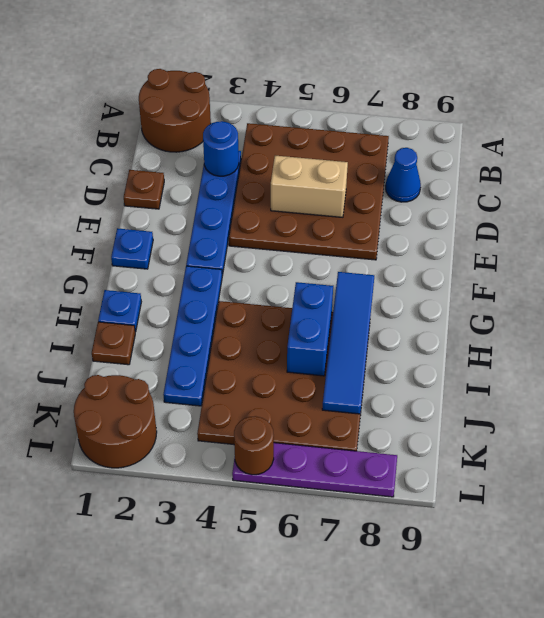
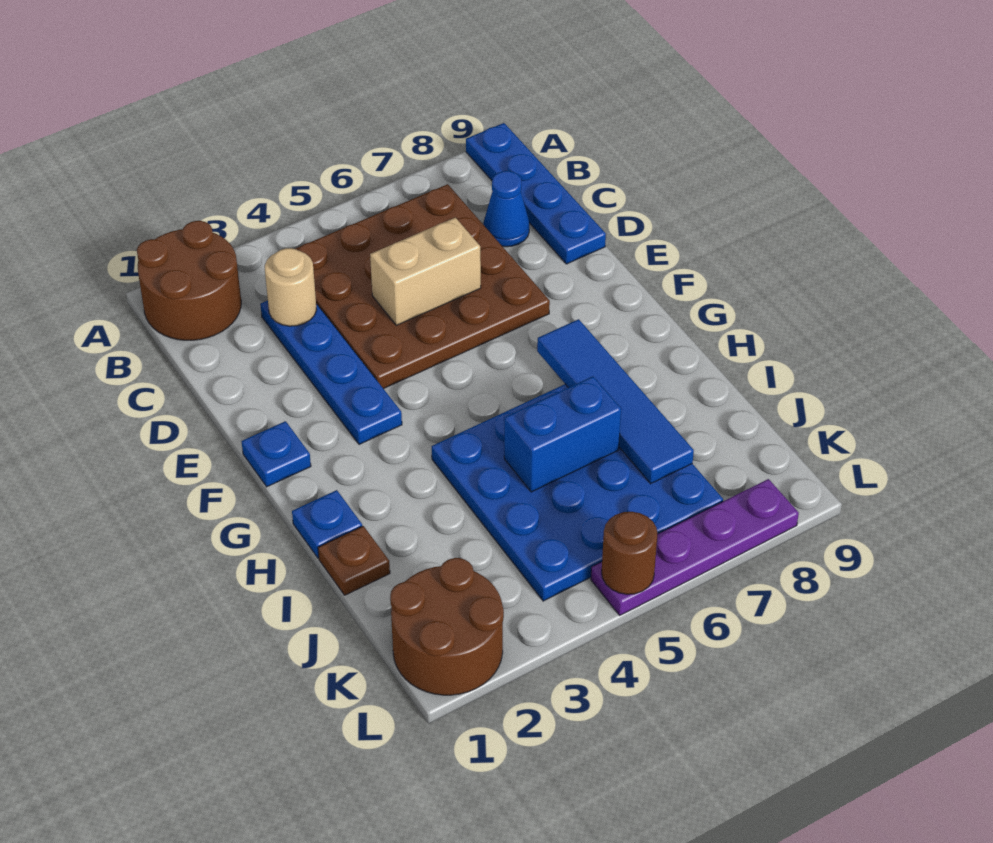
blue round brick C3 level 2 -> tan round brick C3 level 2
brown plate D1 level 1 -> none
blue plate G3:J3 level 1 -> blue plate A9:D9 level 1
brown plate H4:K7 level 1 -> blue plate H4:K7 level 1
blue brick H6:I6 level 2 -> blue brick I5:I6 level 2

